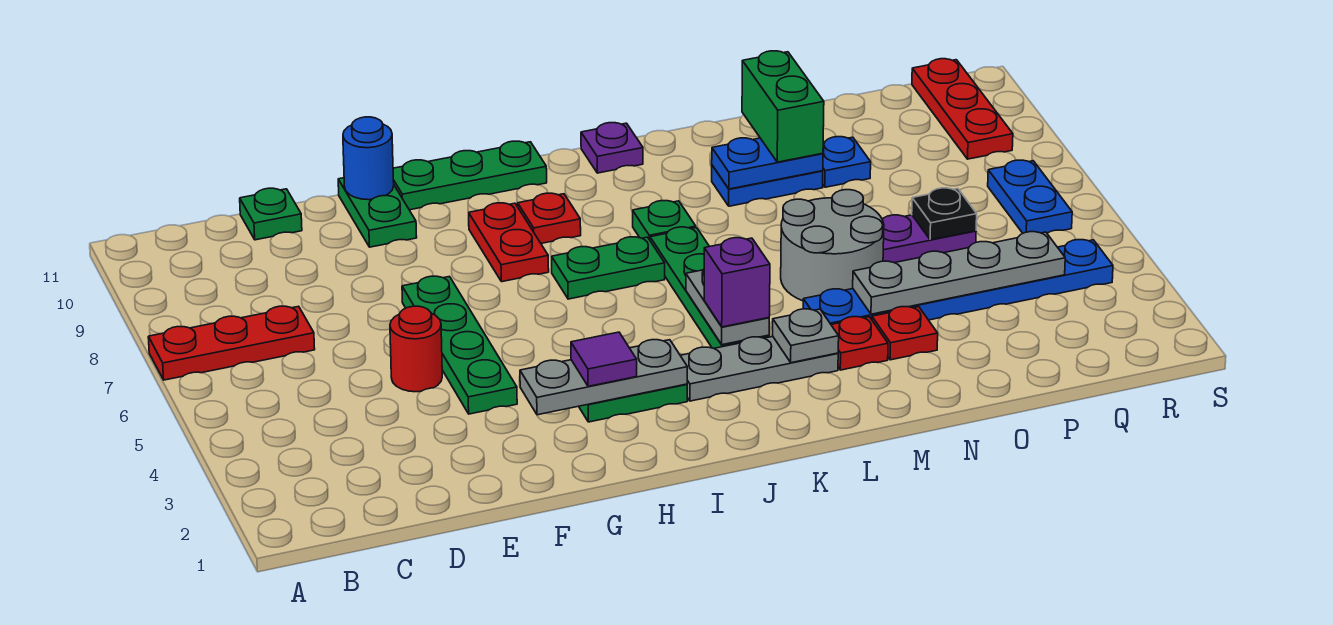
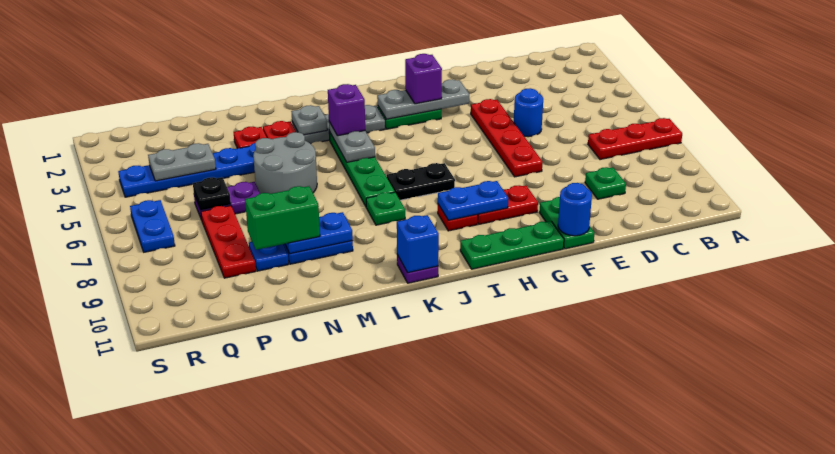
green plate D11 level 1 -> green plate D9 level 1
red round brick E5 level 1 -> blue round brick E5 level 1
green plate F4:F7 level 1 -> red plate F4:F7 level 1
purple tile H3 level 3 -> purple brick H3 level 3
red plate H8:H9 level 1 -> red plate G9:H9 level 1
none -> blue plate H9:I9 level 2
green plate I7:J7 level 1 -> black plate I7:J7 level 1
none -> blue brick K11 level 2
grey plate N4:Q4 level 2 -> grey plate P4:Q4 level 2
green brick N9:N10 level 3 -> green brick N9:O9 level 3
red plate R9:R11 level 1 -> red plate P7:P9 level 1

